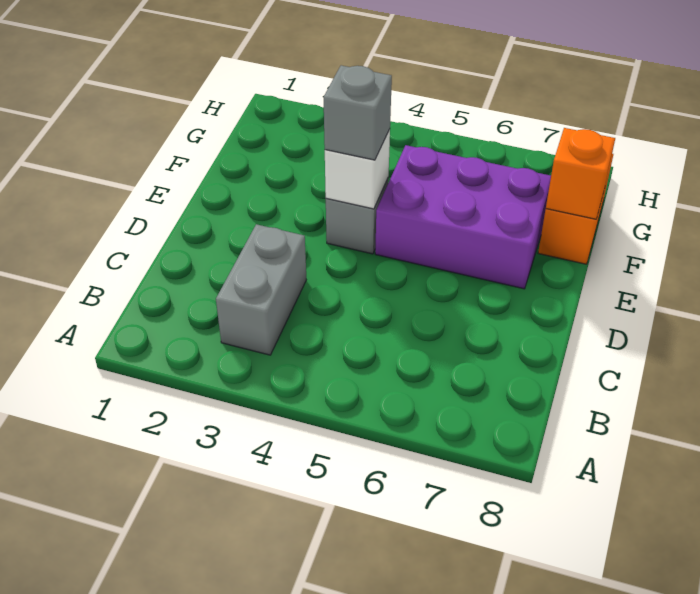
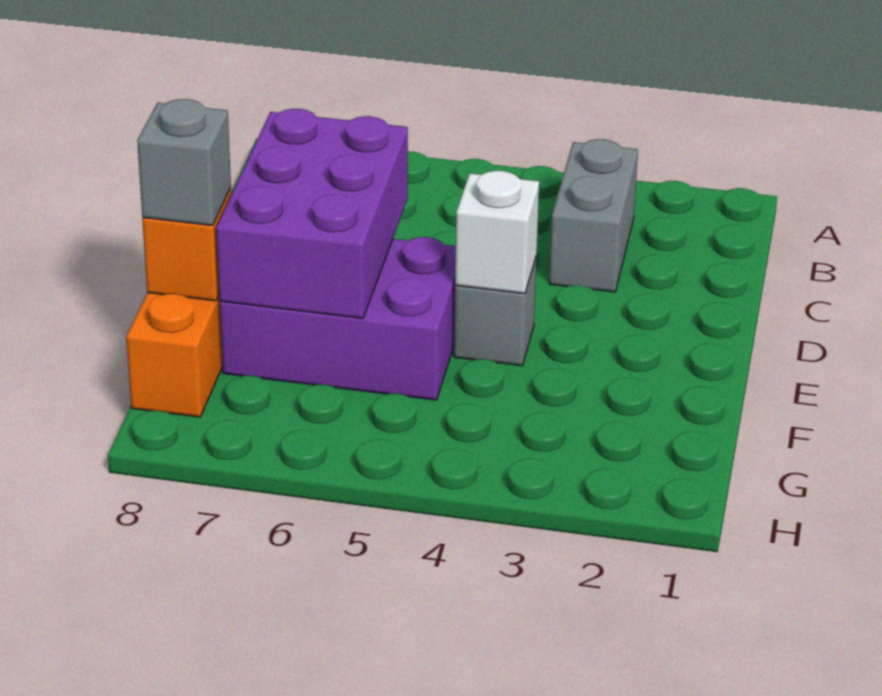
none -> purple brick D6:F7 level 2
grey brick E4 level 3 -> grey brick F8 level 3

